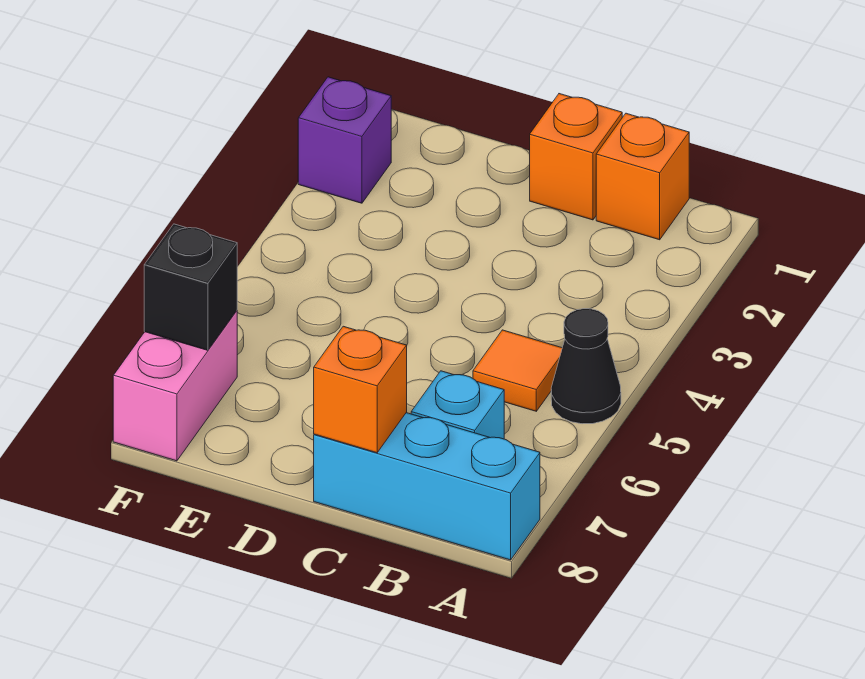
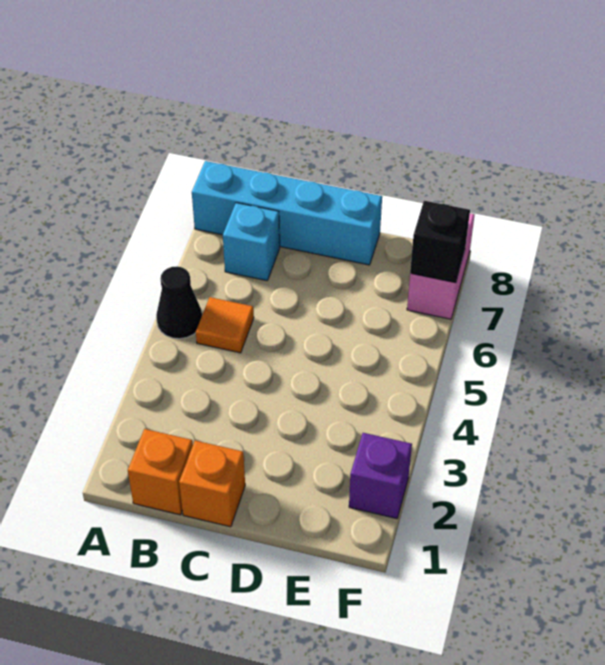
cyan brick A8:C8 level 1 -> cyan brick A8:D8 level 1
orange brick C8 level 2 -> none

